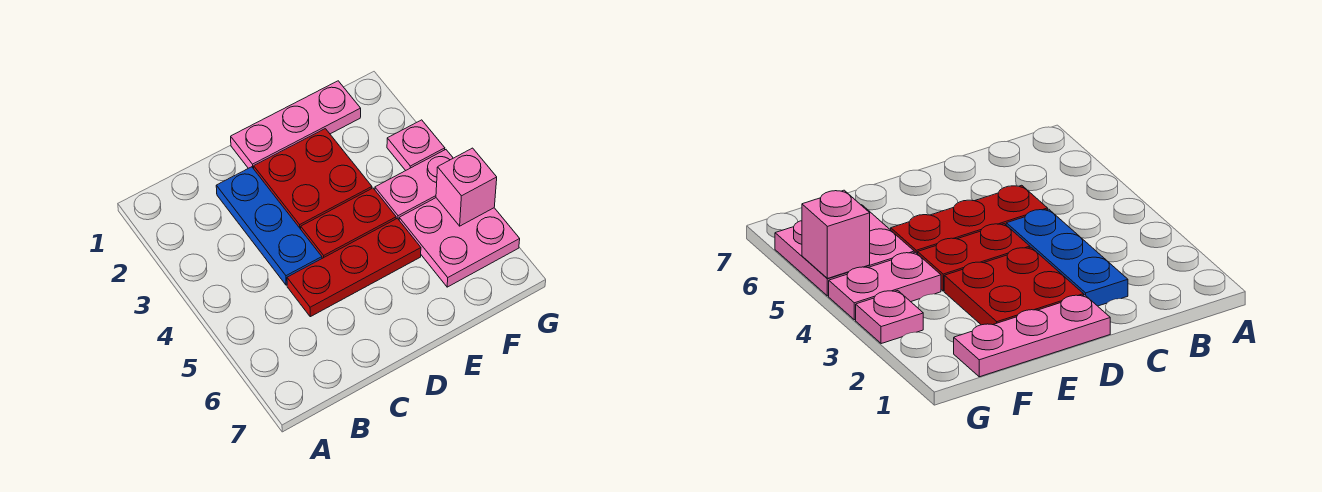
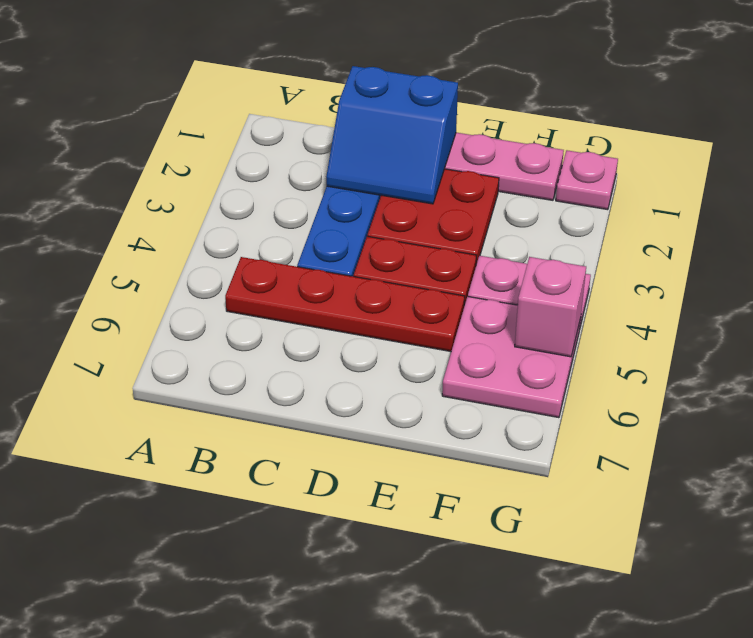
none -> blue slope C1:D2 level 2 top 1
red plate C5:E5 level 1 -> red plate B5:E5 level 1
pink plate G3 level 1 -> pink plate G1 level 1

